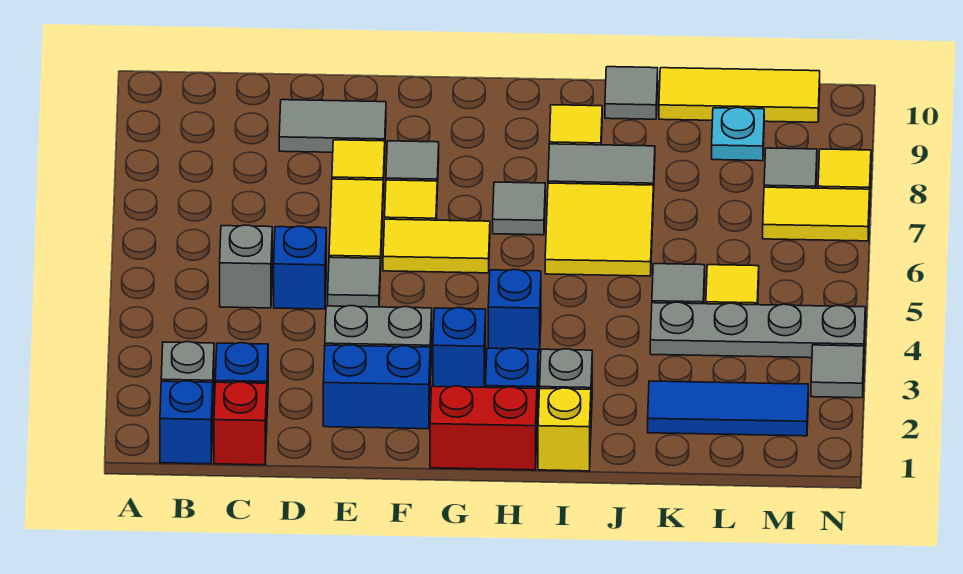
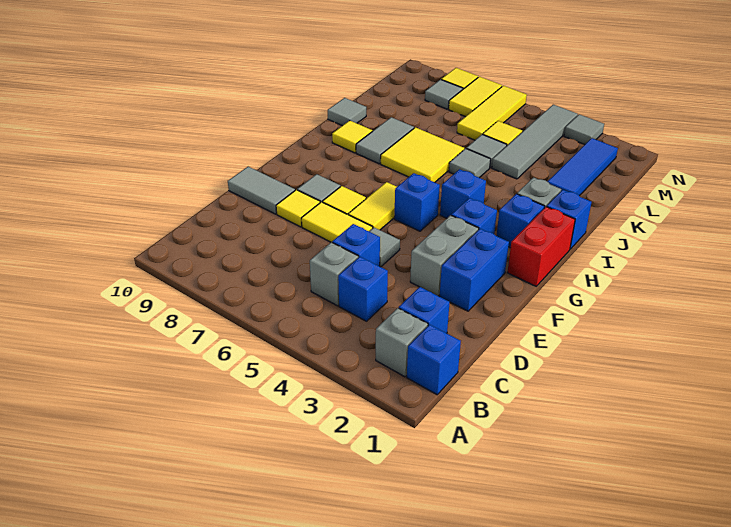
red brick C1 level 1 -> none
none -> blue brick C4 level 1
grey tile D9:E9 level 1 -> grey tile E9:E10 level 1
none -> blue brick G5 level 1
grey tile H7 level 1 -> grey tile J5 level 1
yellow brick I1 level 1 -> blue brick I1 level 1
grey plate K4:N4 level 1 -> grey tile K4:N4 level 1
yellow tile K10:M10 level 1 -> yellow tile L6:N6 level 1
cyan plate L9 level 1 -> none

